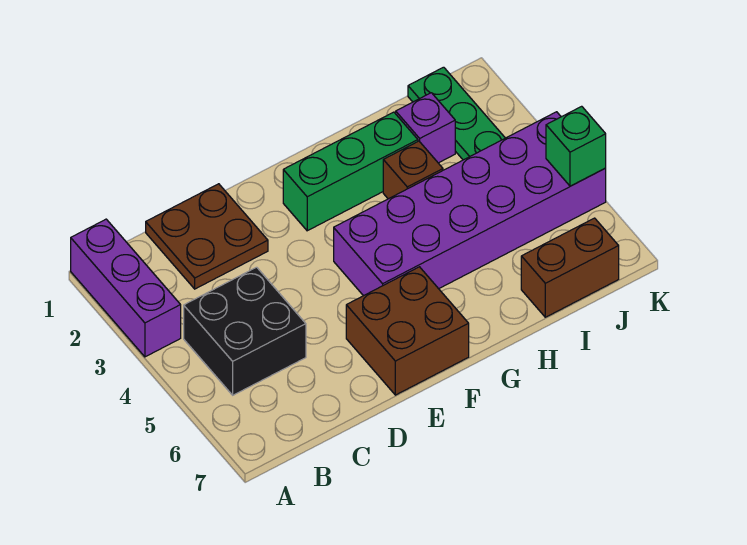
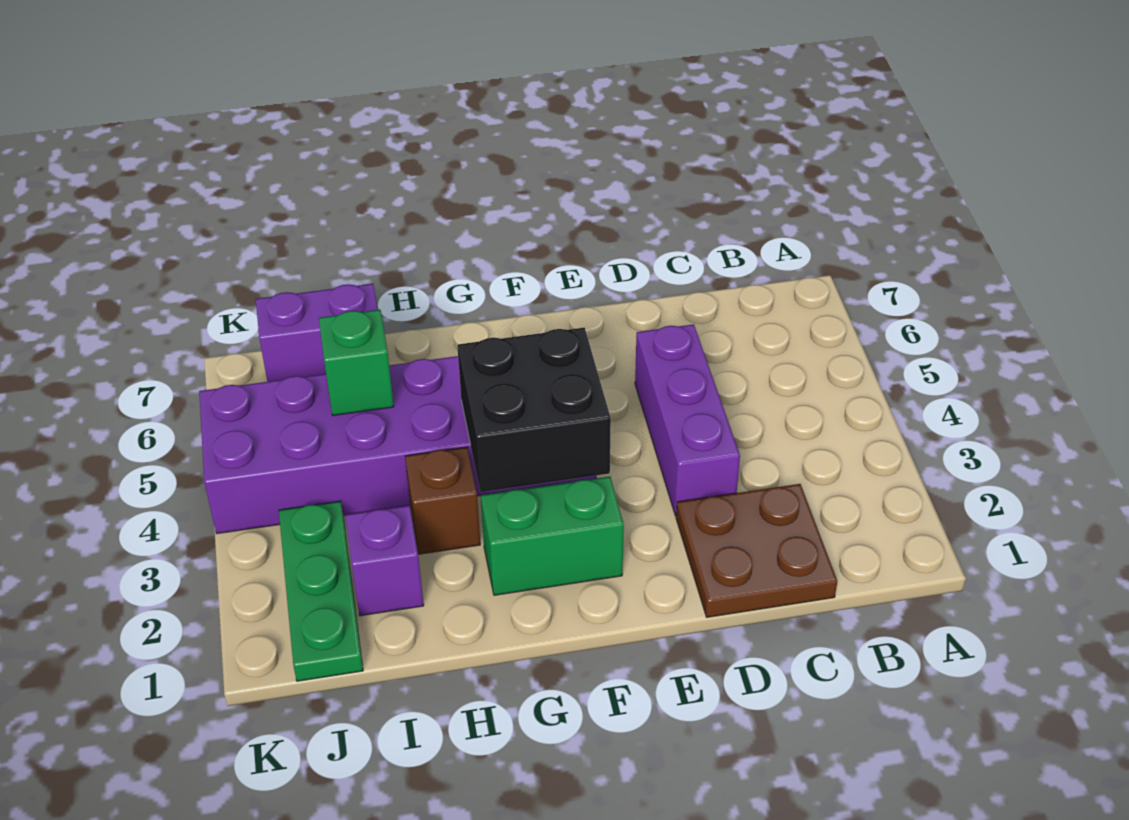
purple brick A1:A3 level 1 -> purple brick D3:D5 level 1
black brick B4:C5 level 1 -> black brick F3:G4 level 2
brown brick E6:F7 level 1 -> none
green brick F2:H2 level 1 -> green brick F2:G2 level 1
brown brick I7:J7 level 1 -> purple brick I7:J7 level 1
green brick K5 level 2 -> green brick I5 level 2

